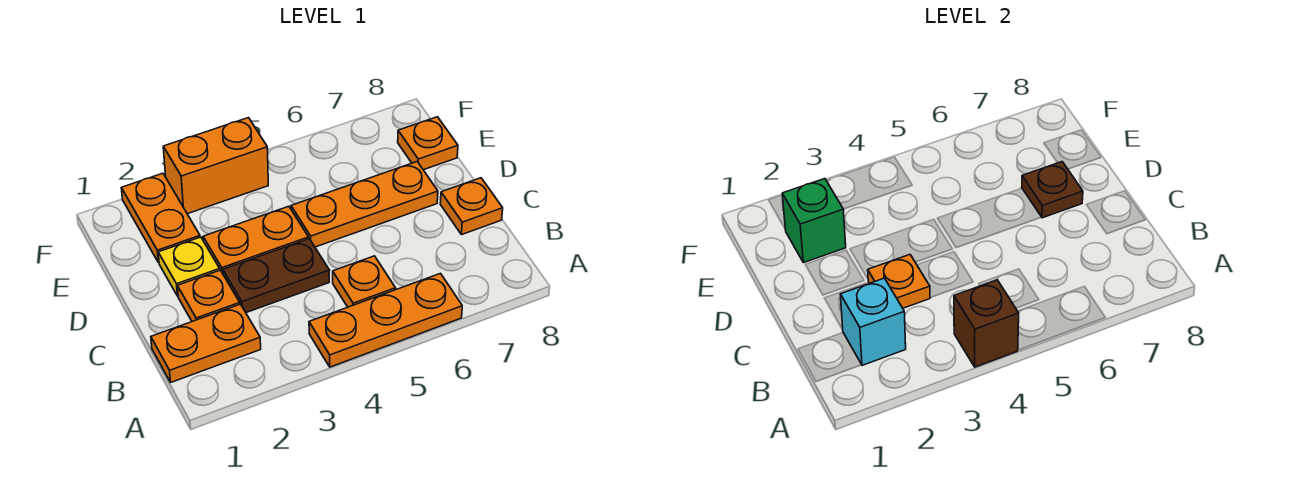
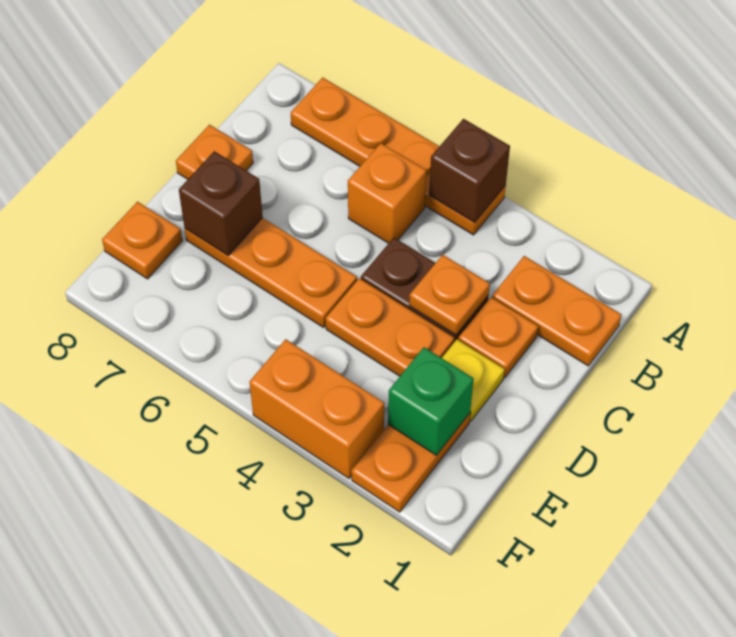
orange plate A4:A6 level 1 -> orange plate A4:A7 level 1
cyan brick B2 level 2 -> none
orange plate B5 level 1 -> orange brick B5 level 1
brown plate D7 level 2 -> brown brick D7 level 2

